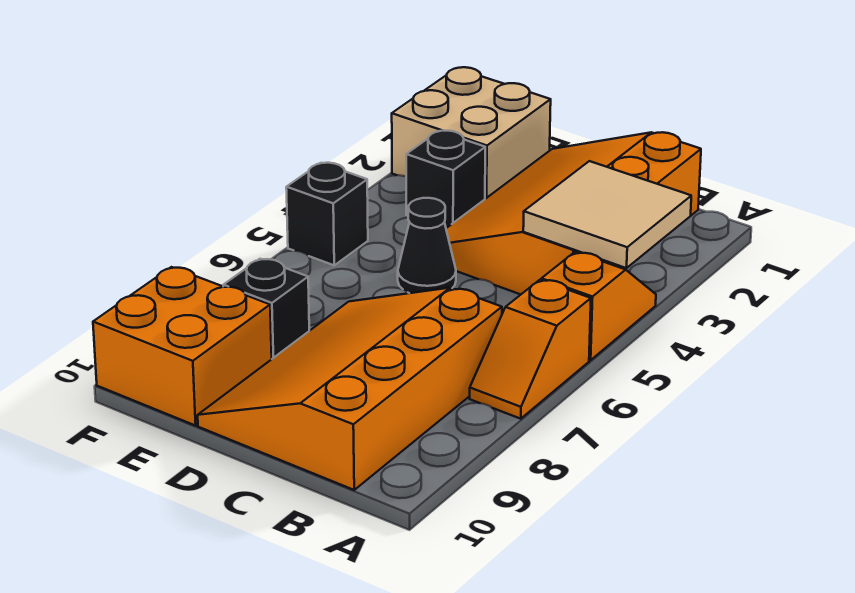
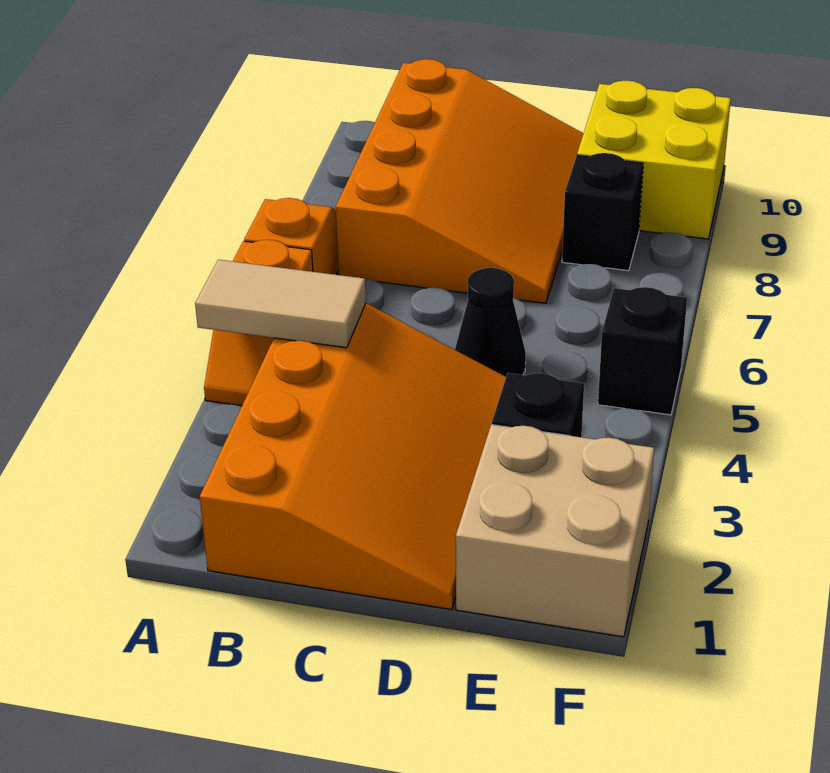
tan tile A3:B4 level 2 -> tan tile A4:B4 level 2
orange brick E9:F10 level 1 -> yellow brick E9:F10 level 1

